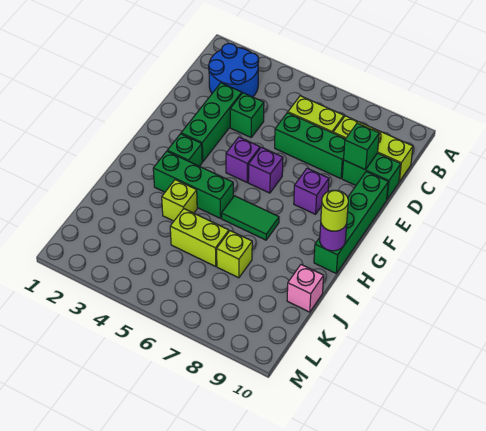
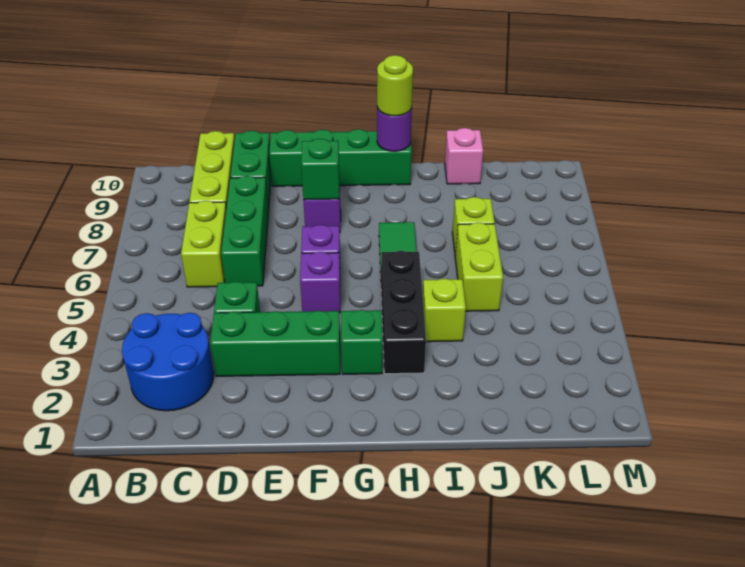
green brick D9 level 2 -> green brick F8 level 2
green brick H3:H5 level 1 -> black brick H3:H5 level 1

